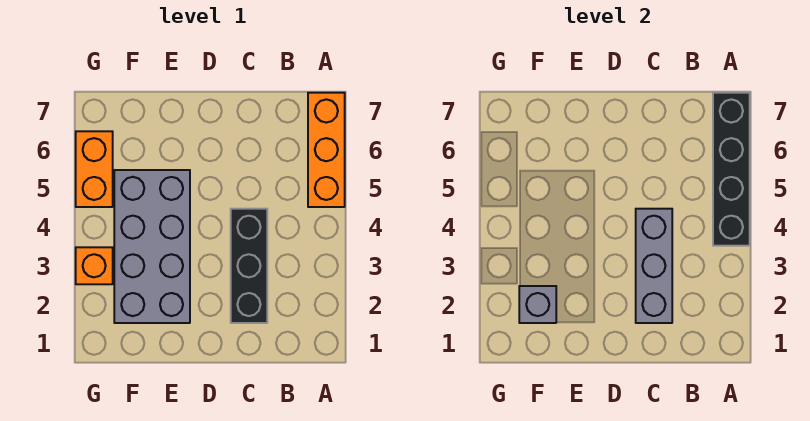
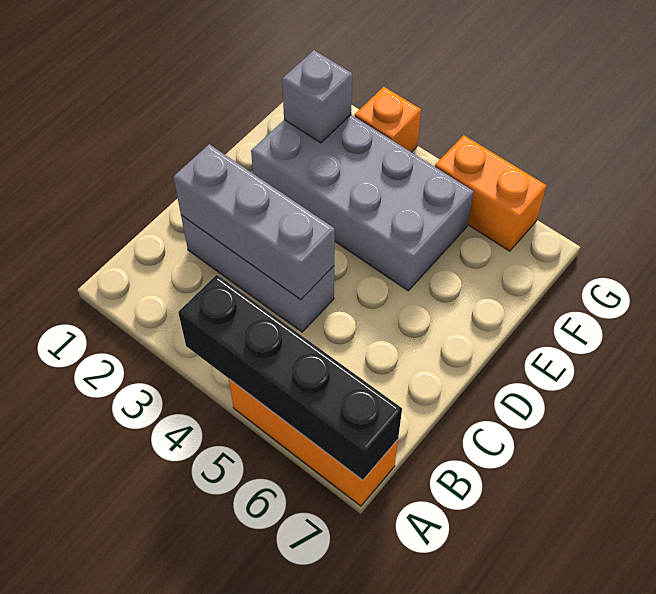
black brick C2:C4 level 1 -> grey brick C2:C4 level 1

